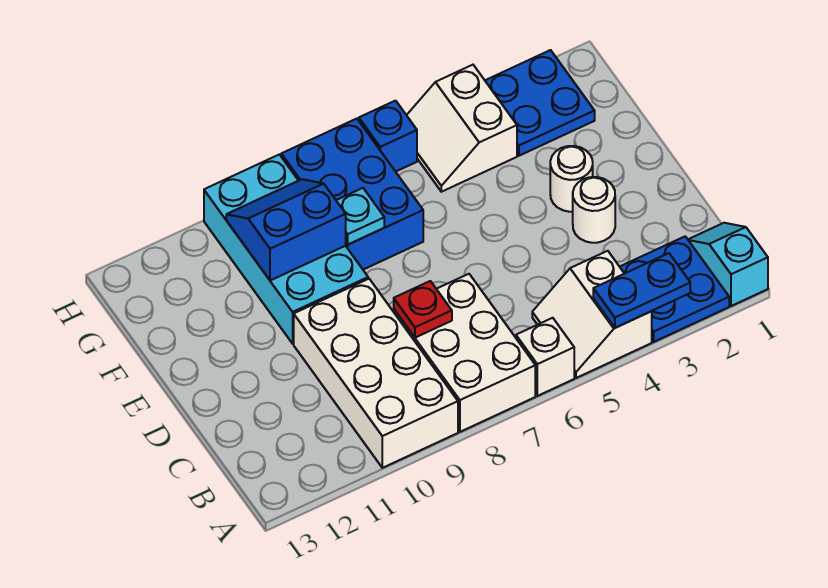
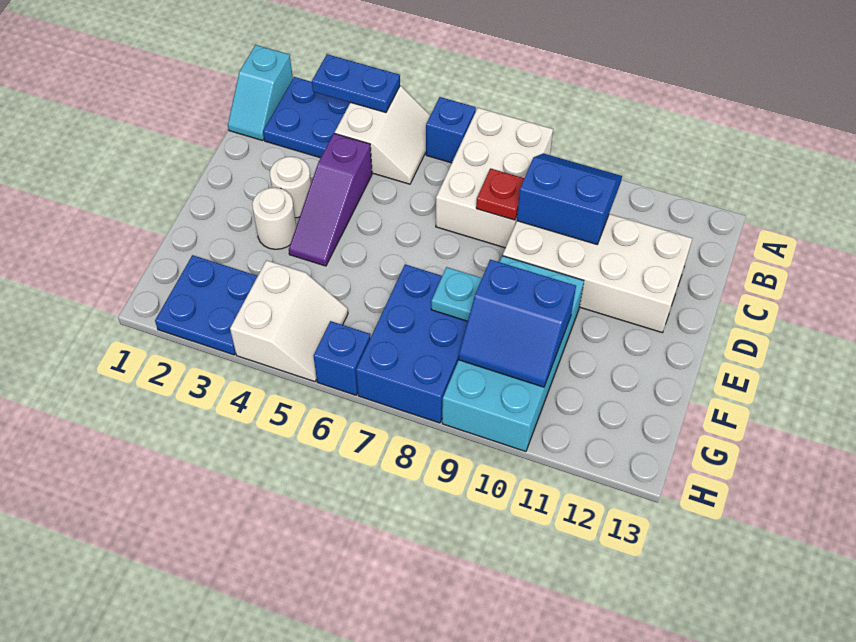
white brick A6 level 1 -> blue brick A6 level 1
white brick A9:D10 level 1 -> white brick C9:D12 level 1
none -> blue slope B9:C10 level 2 top C
none -> purple slope C4:E4 level 1 top C

